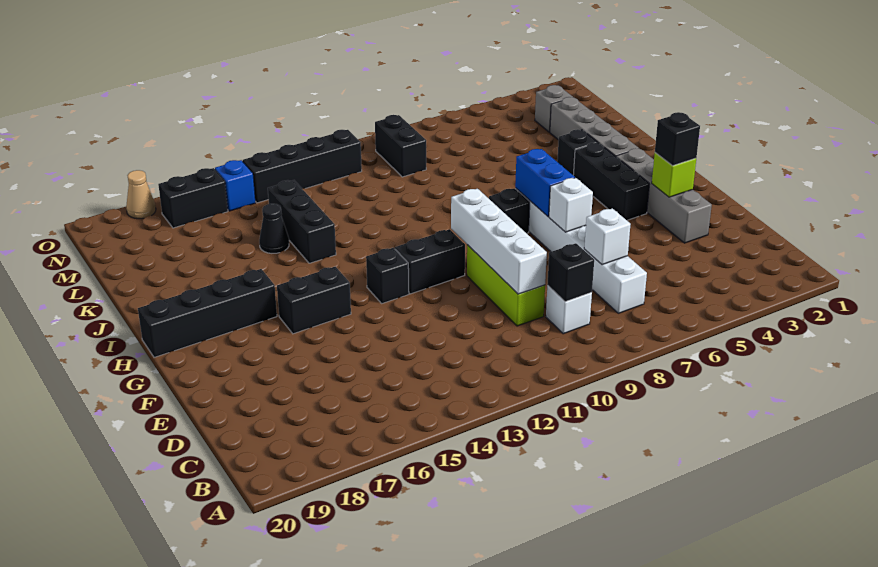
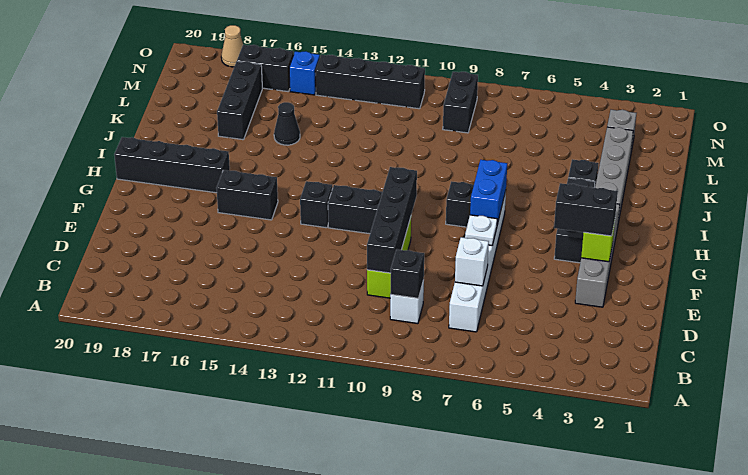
white brick D10:G10 level 2 -> black brick D10:G10 level 2
black brick F3 level 3 -> black brick F3:F4 level 3
white brick F7 level 2 -> white plate F7 level 2
black brick J14:L14 level 1 -> black brick K17:M17 level 1

